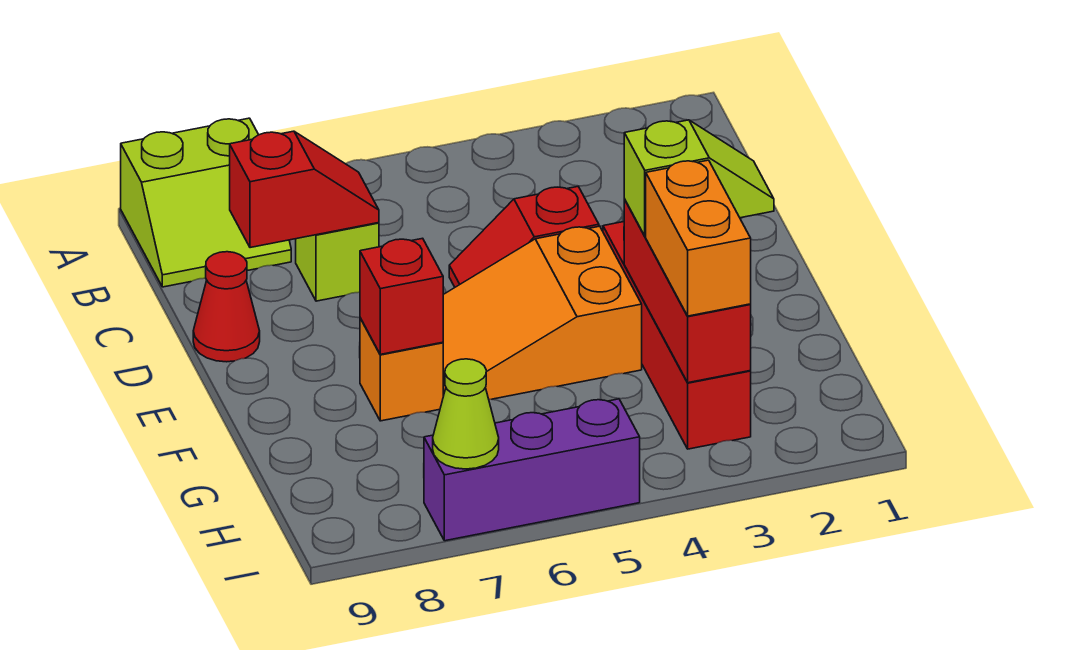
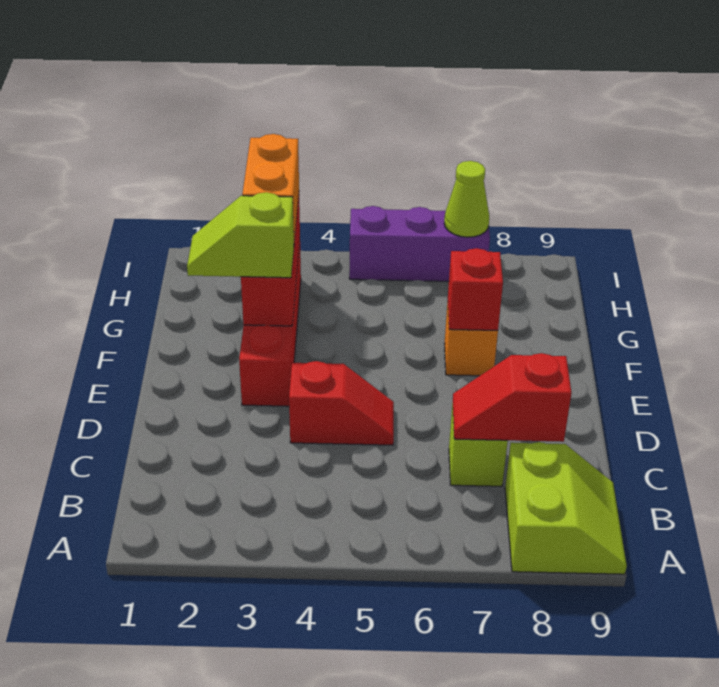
lime slope A8:B9 level 1 top A -> lime slope A8:B9 level 1 top 8
red cone D9 level 1 -> none
orange slope E4:F6 level 1 top 4 -> none

